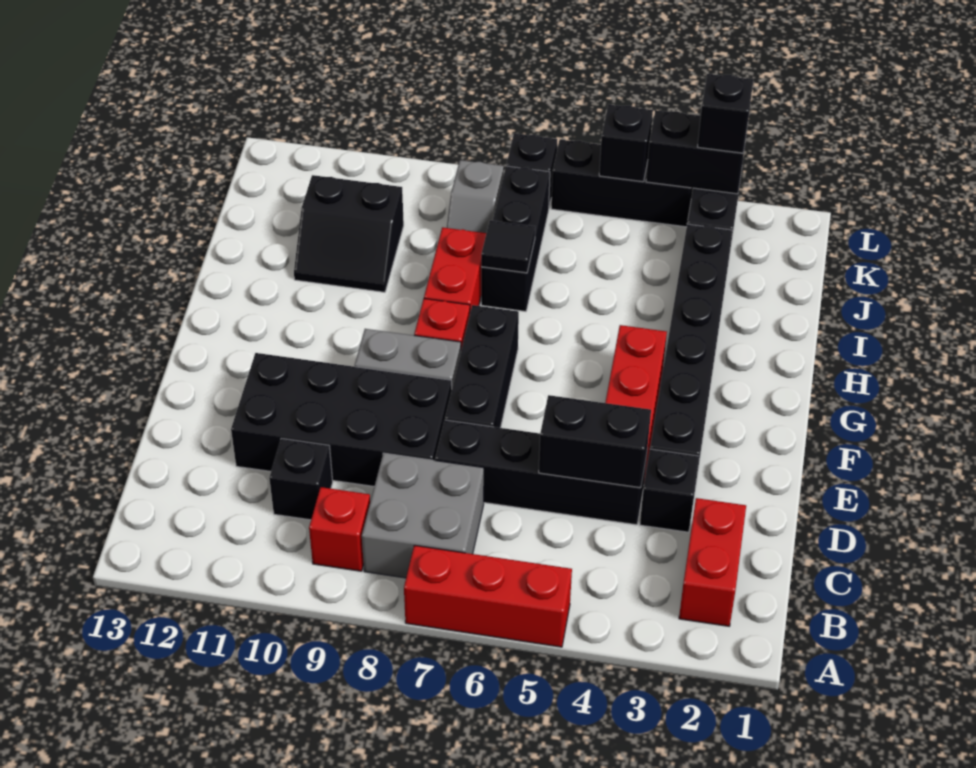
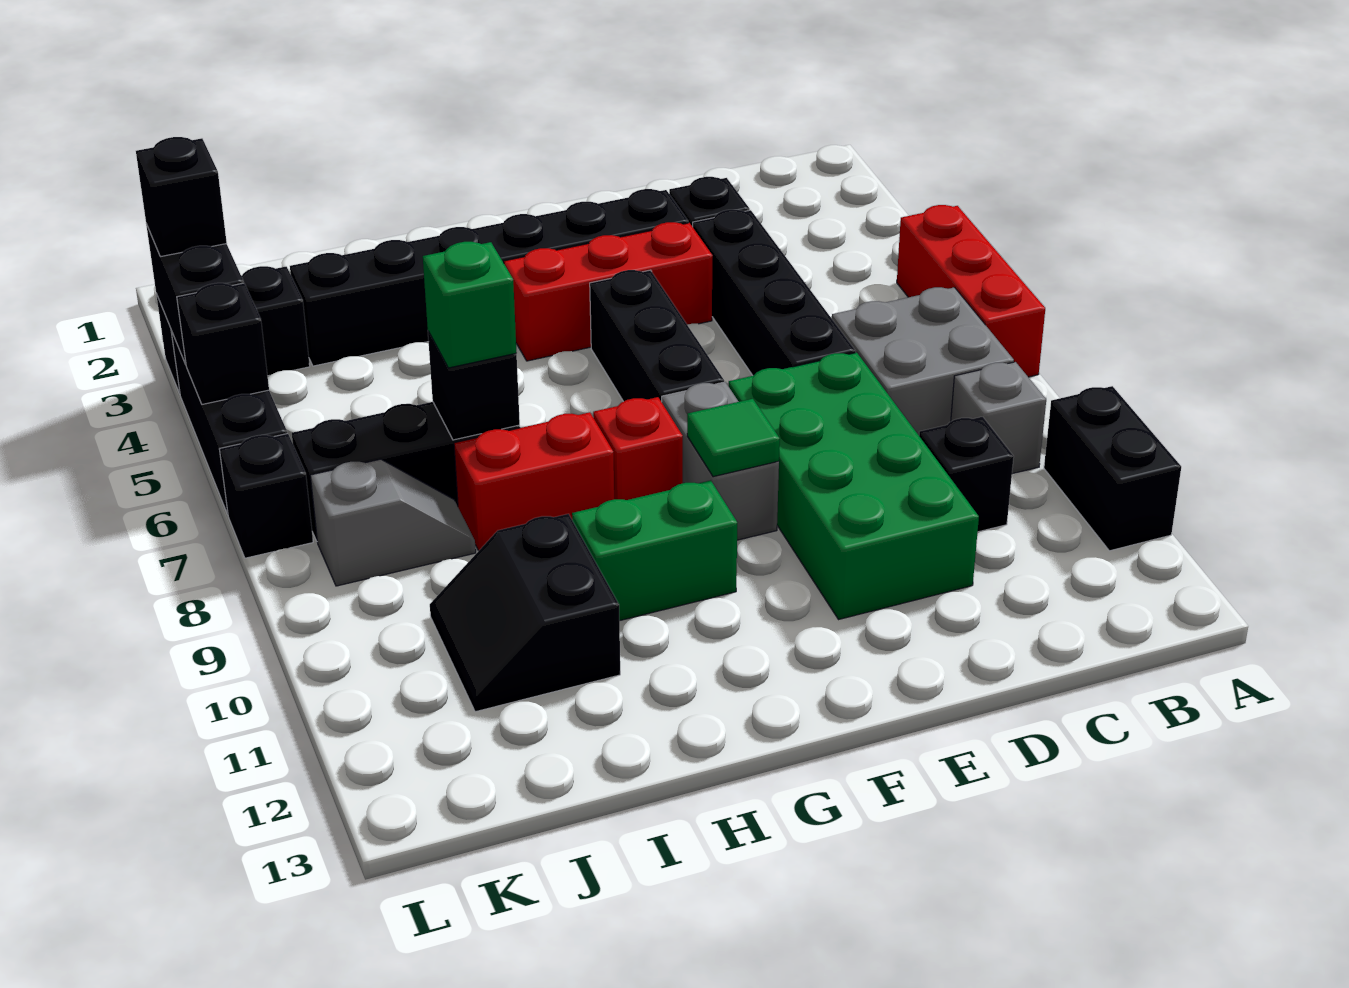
red brick B2:C2 level 1 -> none
red brick B9 level 1 -> grey brick B9 level 1
black brick D4:D5 level 2 -> black brick A10:A11 level 1
black brick D8:E11 level 1 -> green brick D8:E11 level 1
black brick E7:G7 level 1 -> black brick F5:F7 level 1
none -> green tile F9 level 2
none -> green brick G10:H10 level 1
black tile I7 level 2 -> black brick I7 level 2
none -> green brick I7 level 3
black slope I10:J11 level 1 top J -> black slope I10:J11 level 1 top I

